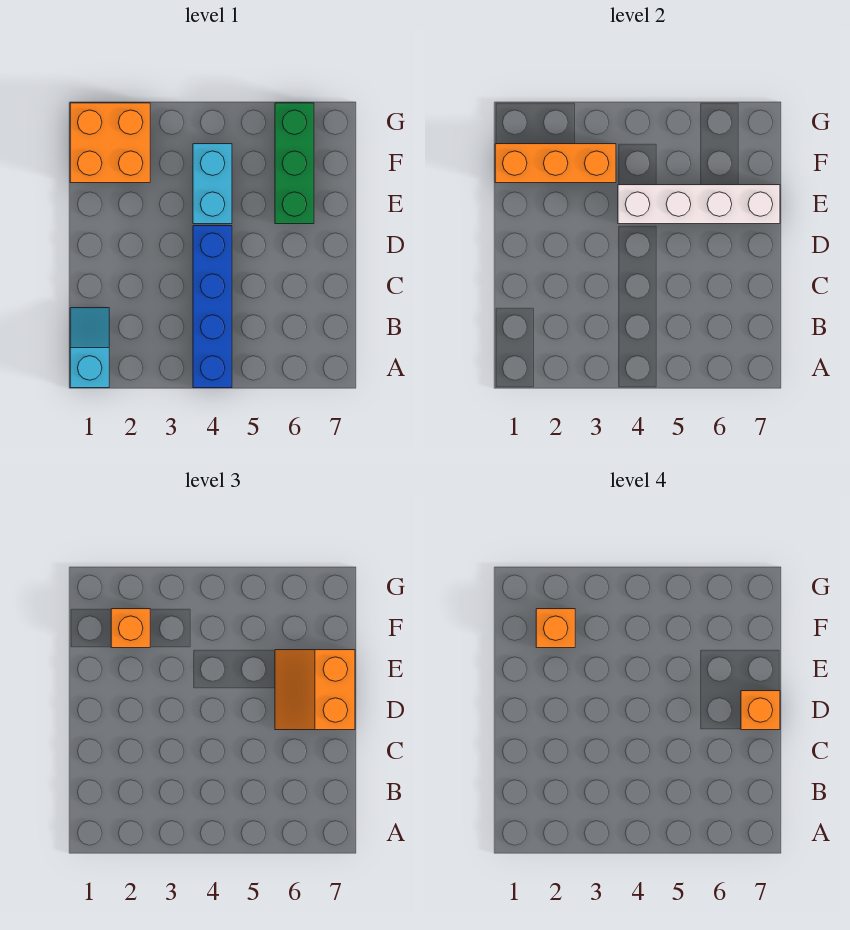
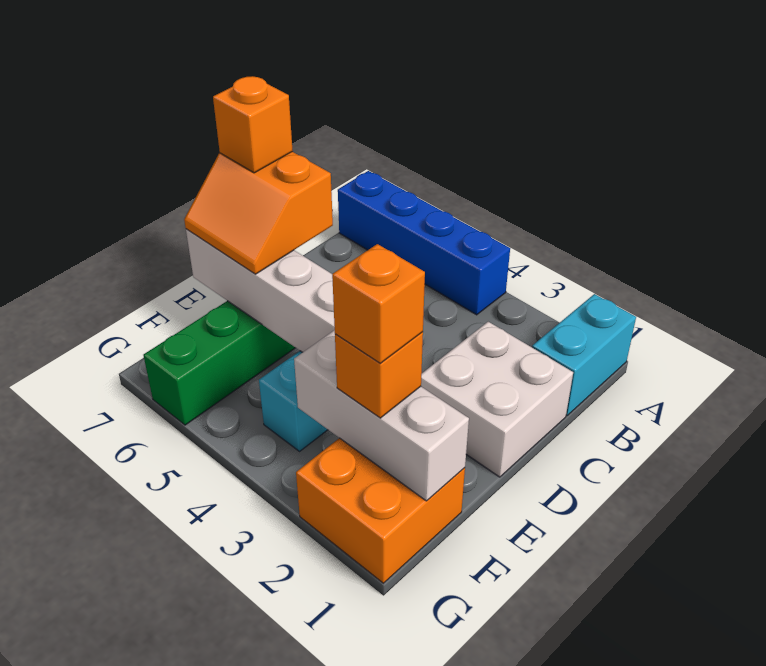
cyan slope A1:B1 level 1 top A -> cyan brick A1:B1 level 1
blue brick A4:D4 level 1 -> blue brick A4:A7 level 1
none -> white brick C1:D2 level 1
orange slope D6:E7 level 3 top 7 -> orange slope D6:E7 level 3 top D
orange brick F1:F3 level 2 -> white brick F1:F3 level 2

